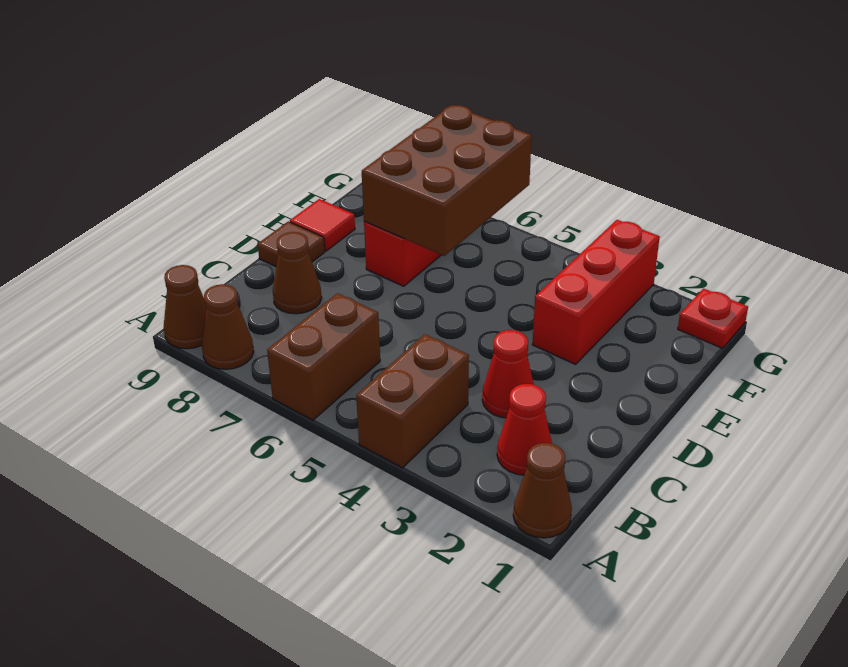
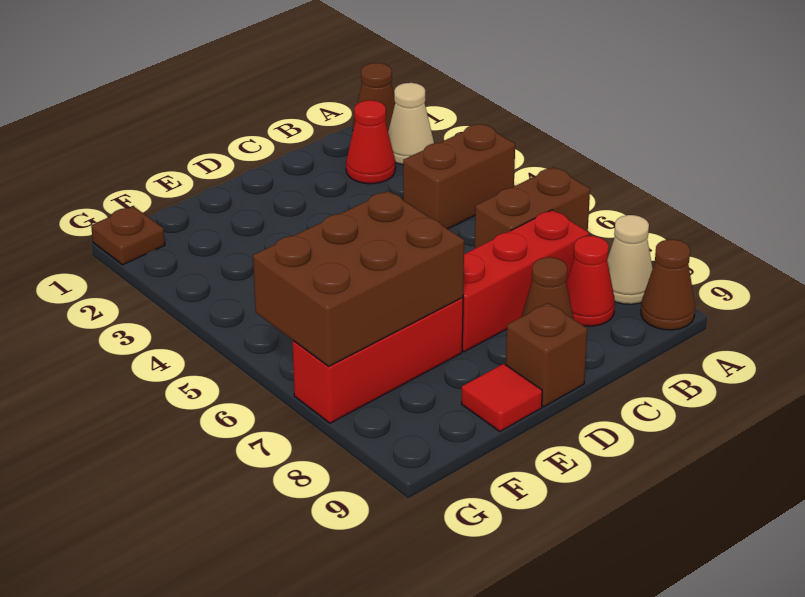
none -> tan cone A2 level 1
brown cone A8 level 1 -> tan cone A8 level 1
red cone C3 level 1 -> red cone B8 level 1
brown tile D9 level 1 -> brown brick D9 level 1
red brick E3:G3 level 1 -> red brick B7:D7 level 1
red plate G1 level 1 -> brown plate G1 level 1

